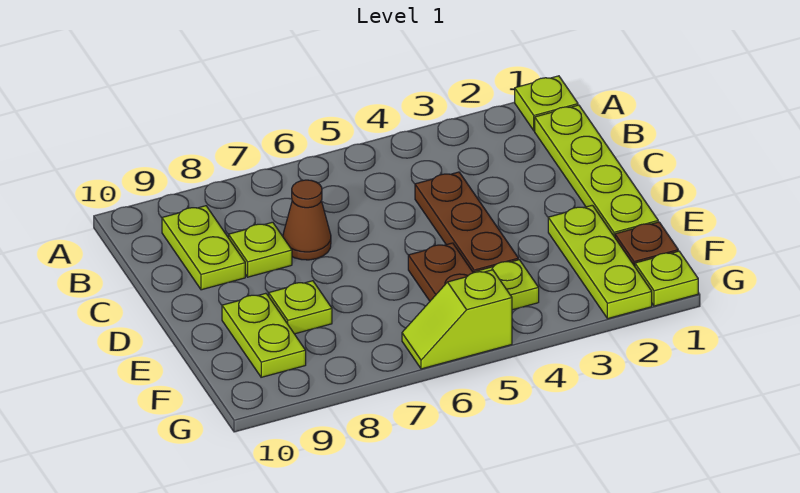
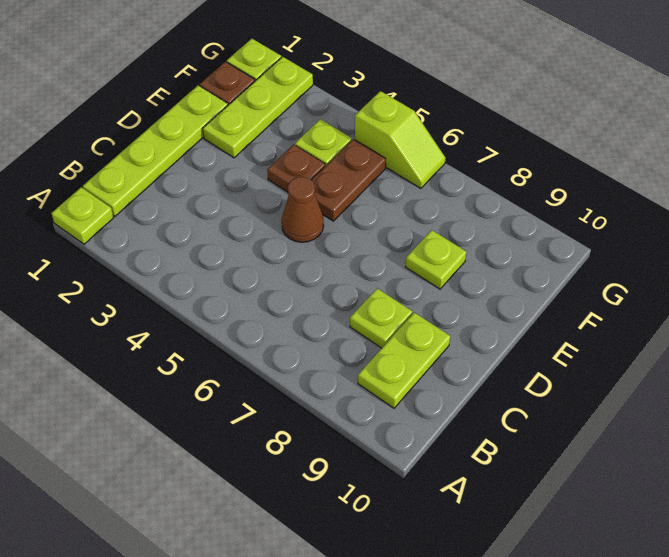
brown plate C4:E4 level 1 -> brown plate E4 level 1
brown cone C7 level 1 -> brown cone D5 level 1
lime plate E9:F9 level 1 -> none

